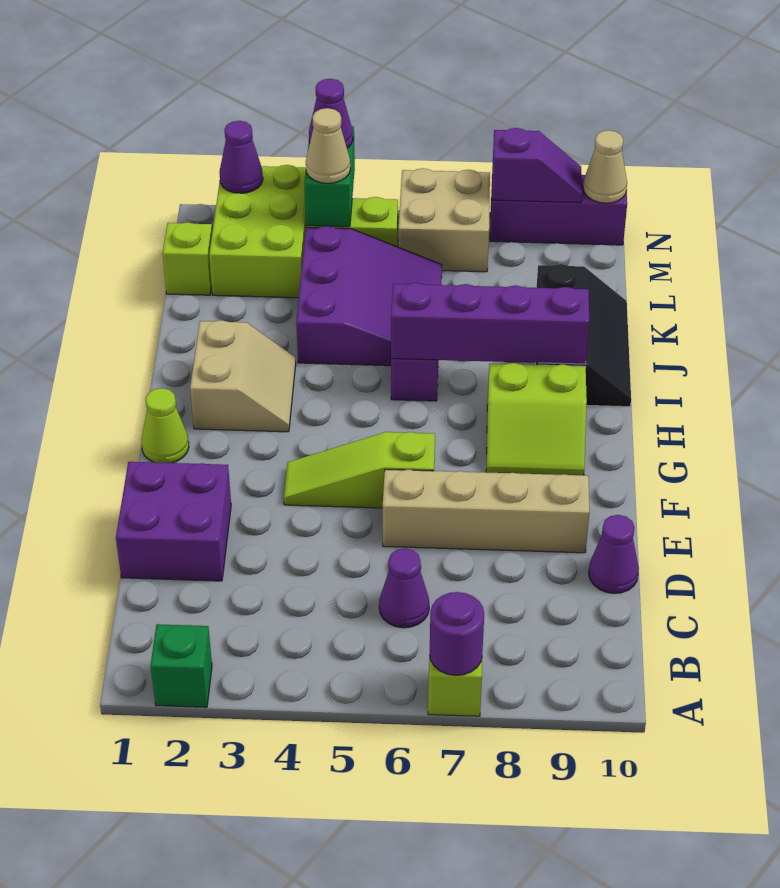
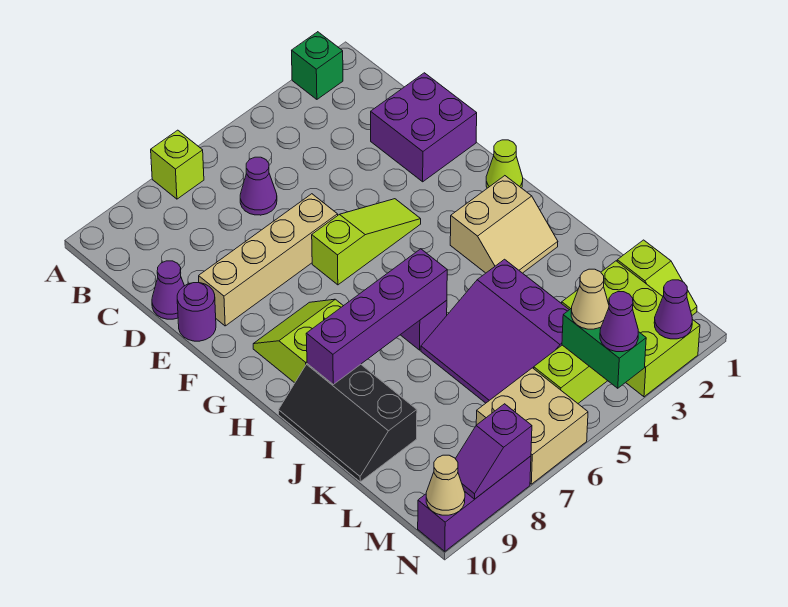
purple round brick A7 level 2 -> purple round brick E10 level 1
tan slope H2:I3 level 1 top 2 -> tan slope H2:I3 level 1 top H

